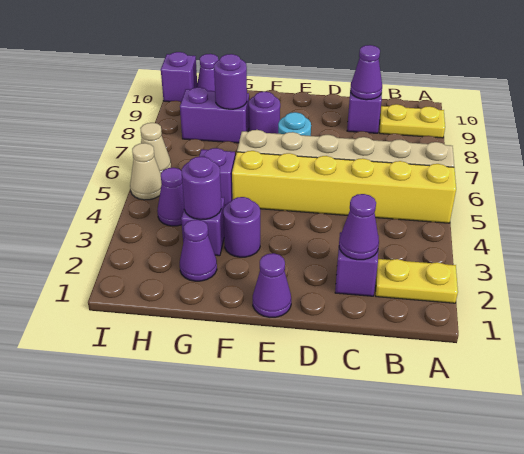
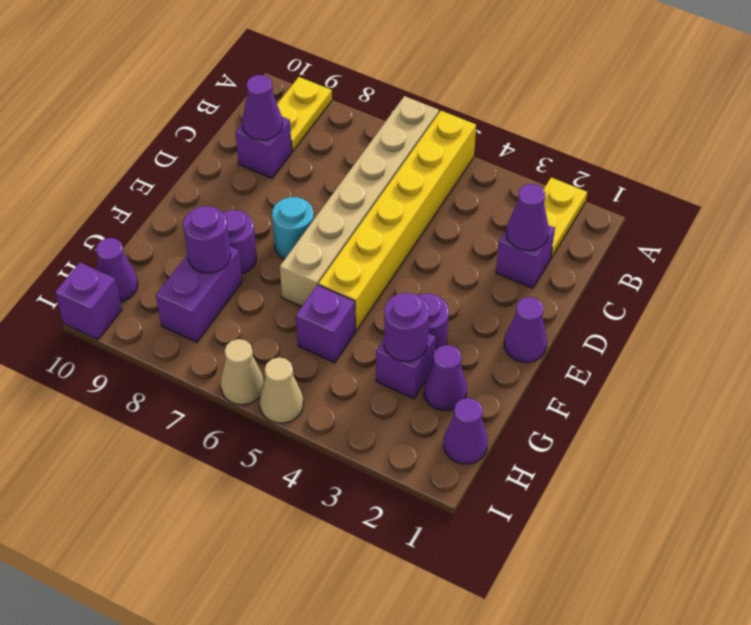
purple cone H4 level 1 -> purple cone H1 level 1

